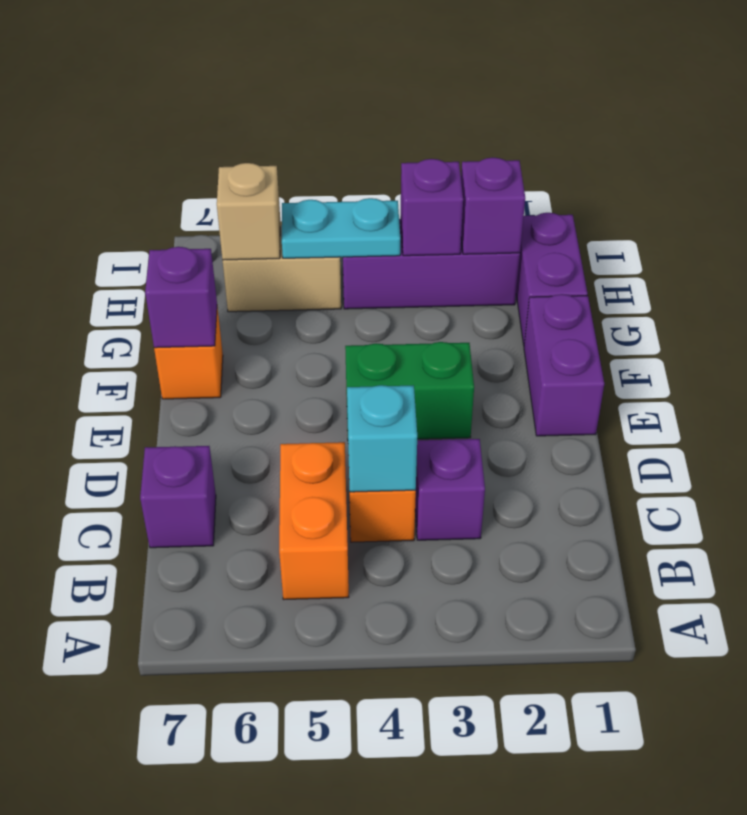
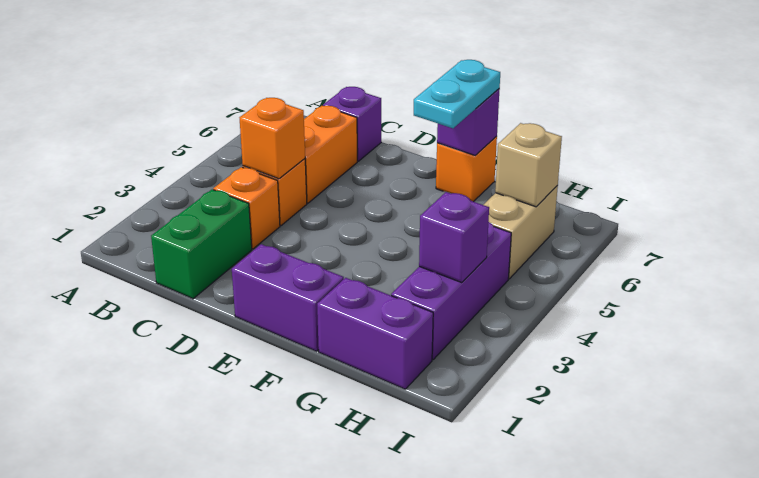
orange brick B5:C5 level 1 -> orange brick C5:C6 level 1
purple brick C3 level 1 -> orange brick C3 level 1
cyan brick C4 level 2 -> orange brick C4 level 2
green brick E3:E4 level 1 -> green brick C1:C2 level 1
purple brick H2 level 2 -> none
cyan plate H4:H5 level 2 -> cyan plate F6:F7 level 3

